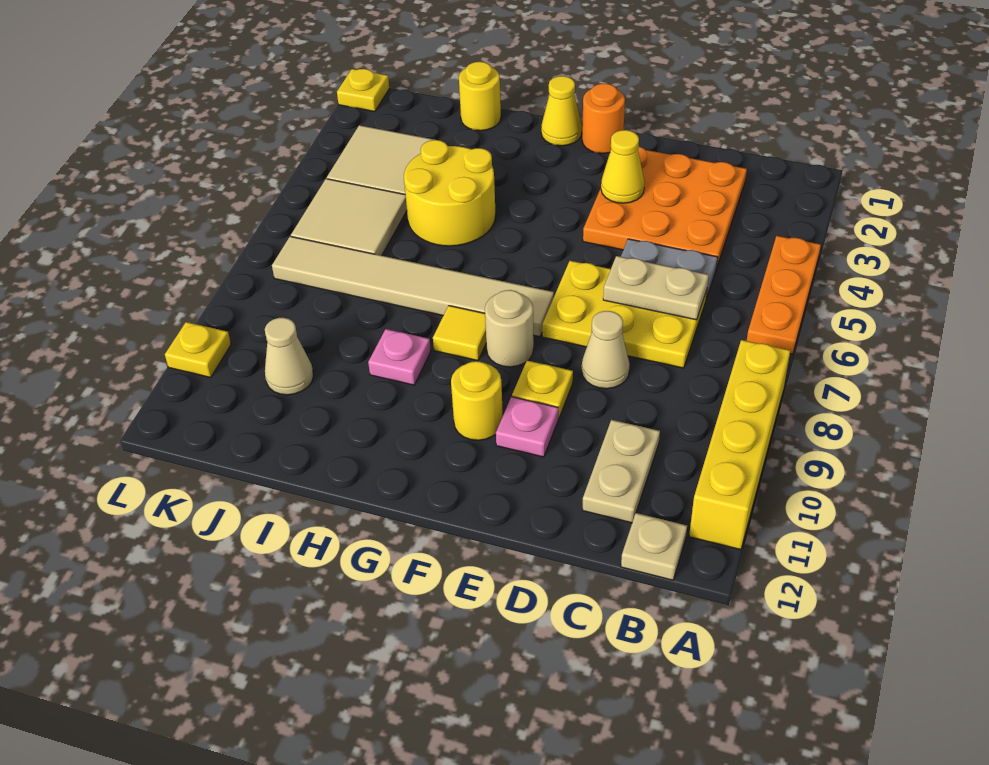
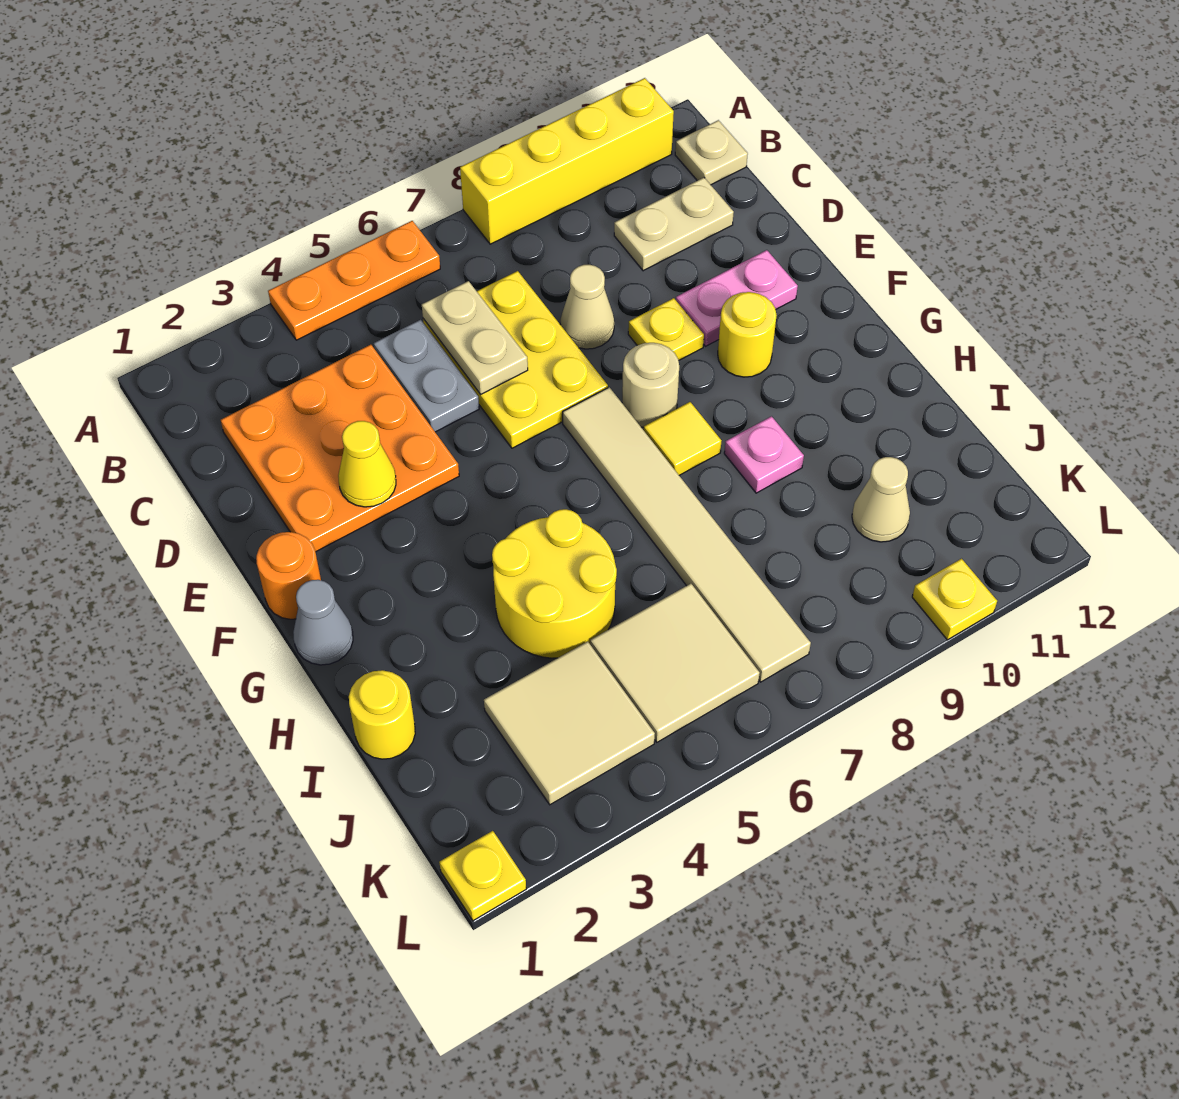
pink plate E10 level 1 -> pink plate E10:E11 level 1
yellow cone G1 level 1 -> grey cone G1 level 1

